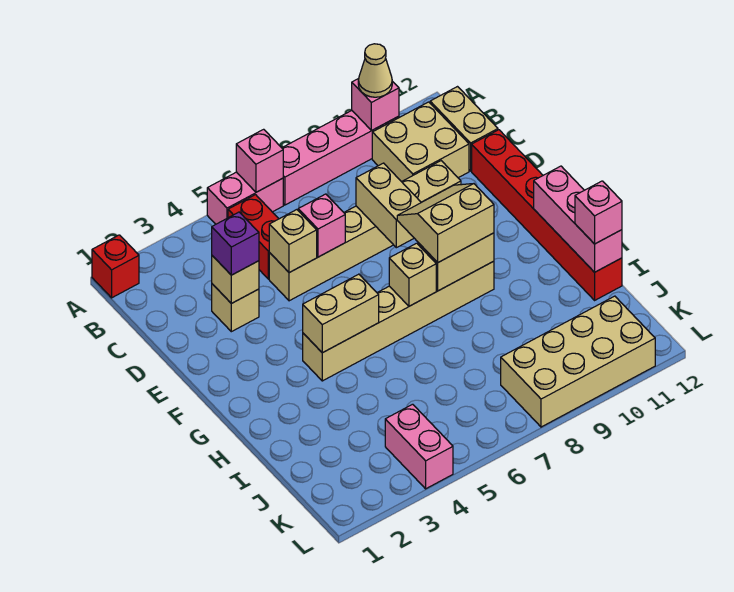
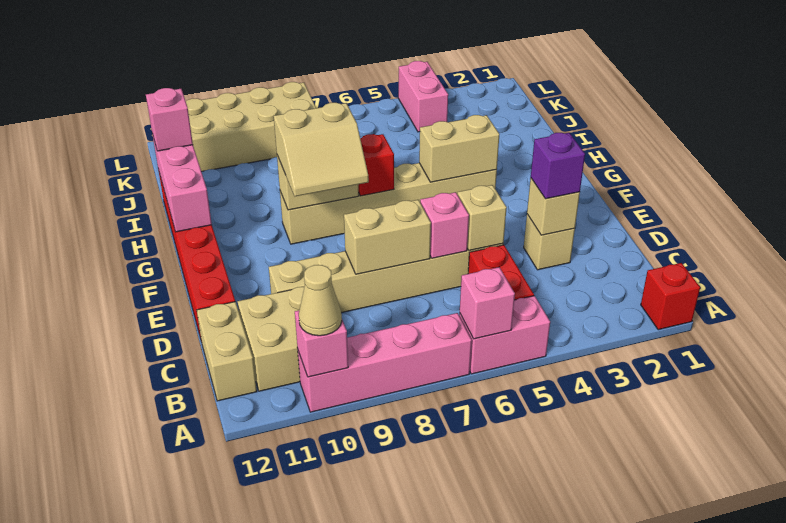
tan brick D8:E8 level 2 -> tan brick D7:D8 level 2
tan brick G7 level 2 -> red brick G7 level 2

